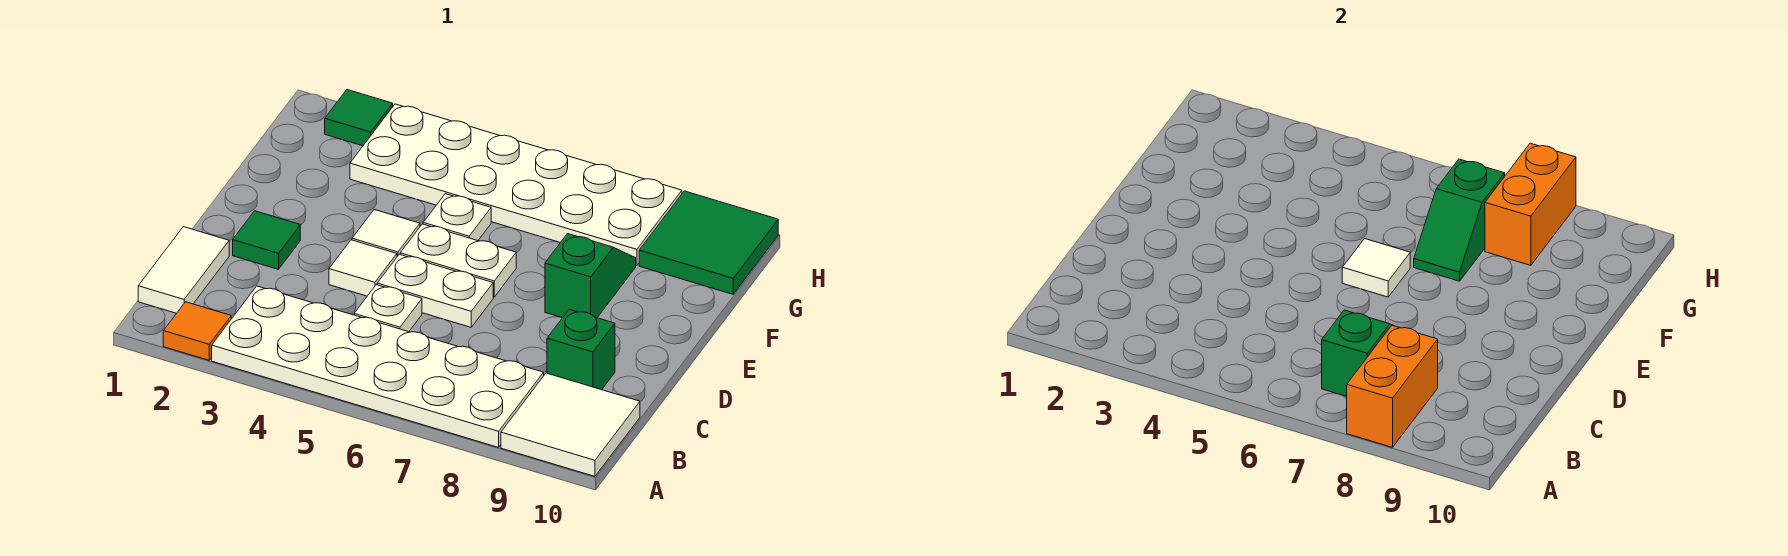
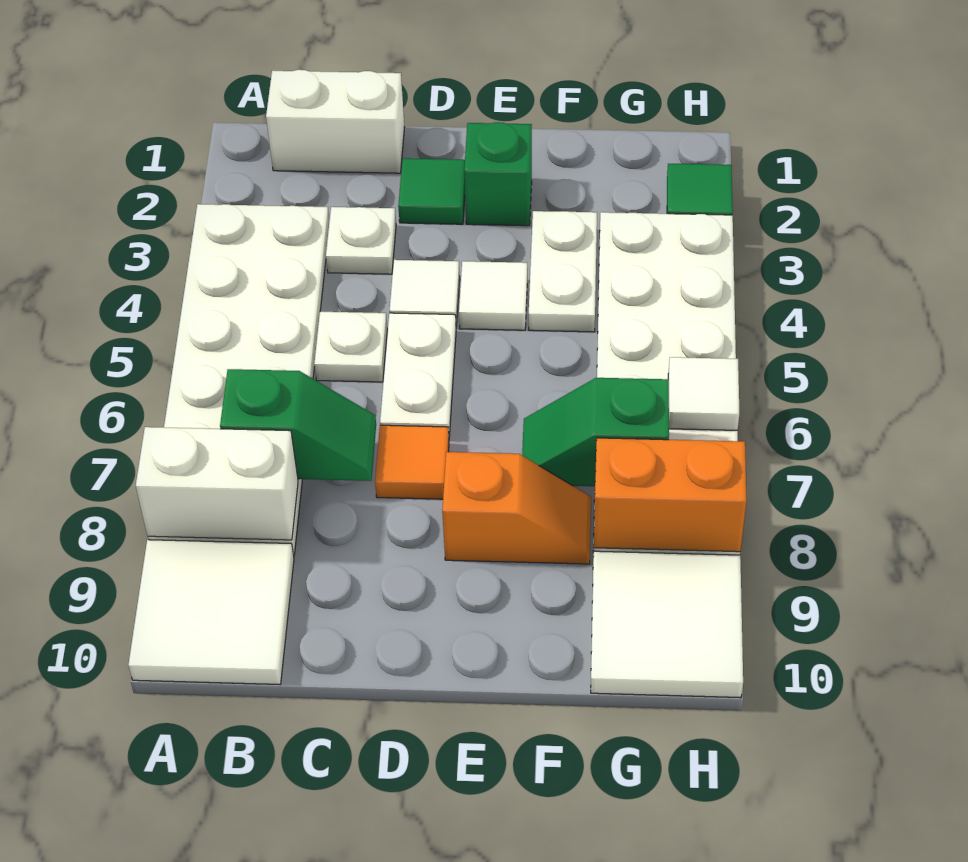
orange tile A2 level 1 -> orange tile D7 level 1
orange brick A8:B8 level 2 -> white brick A8:B8 level 2
white tile B1:C1 level 1 -> white brick B1:C1 level 1
green brick C9 level 1 -> green brick E2 level 1
white plate E5:E6 level 1 -> white plate F3:F4 level 1
white tile E6 level 2 -> white tile H6 level 2
green slope E8:F8 level 1 top E -> orange slope E8:F8 level 1 top E
white plate F5 level 1 -> white plate C3 level 1
green tile G9:H10 level 1 -> white tile G9:H10 level 1

